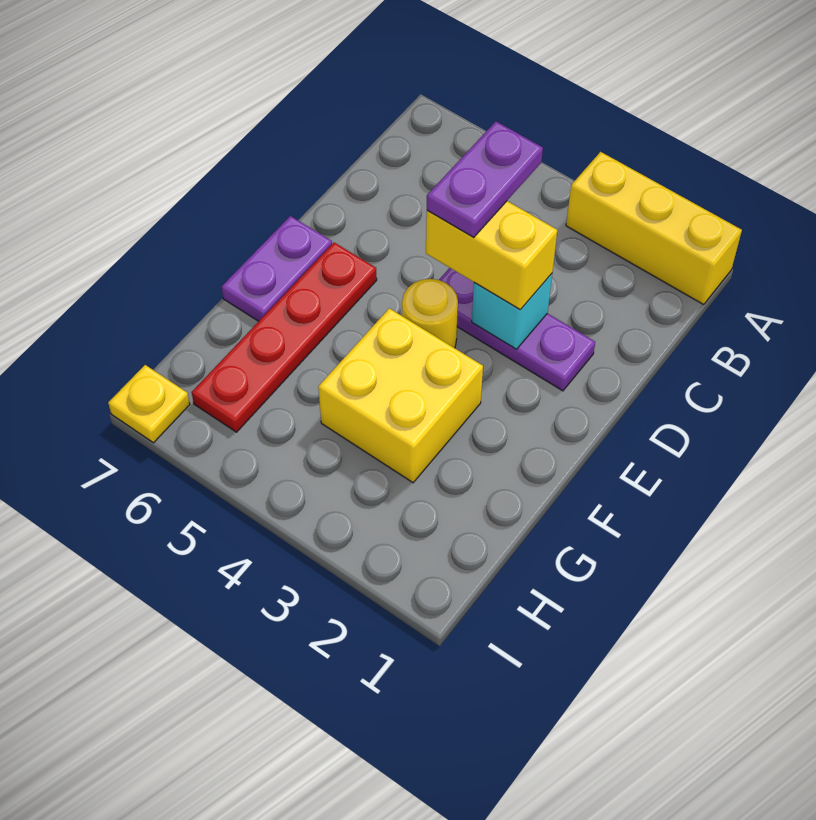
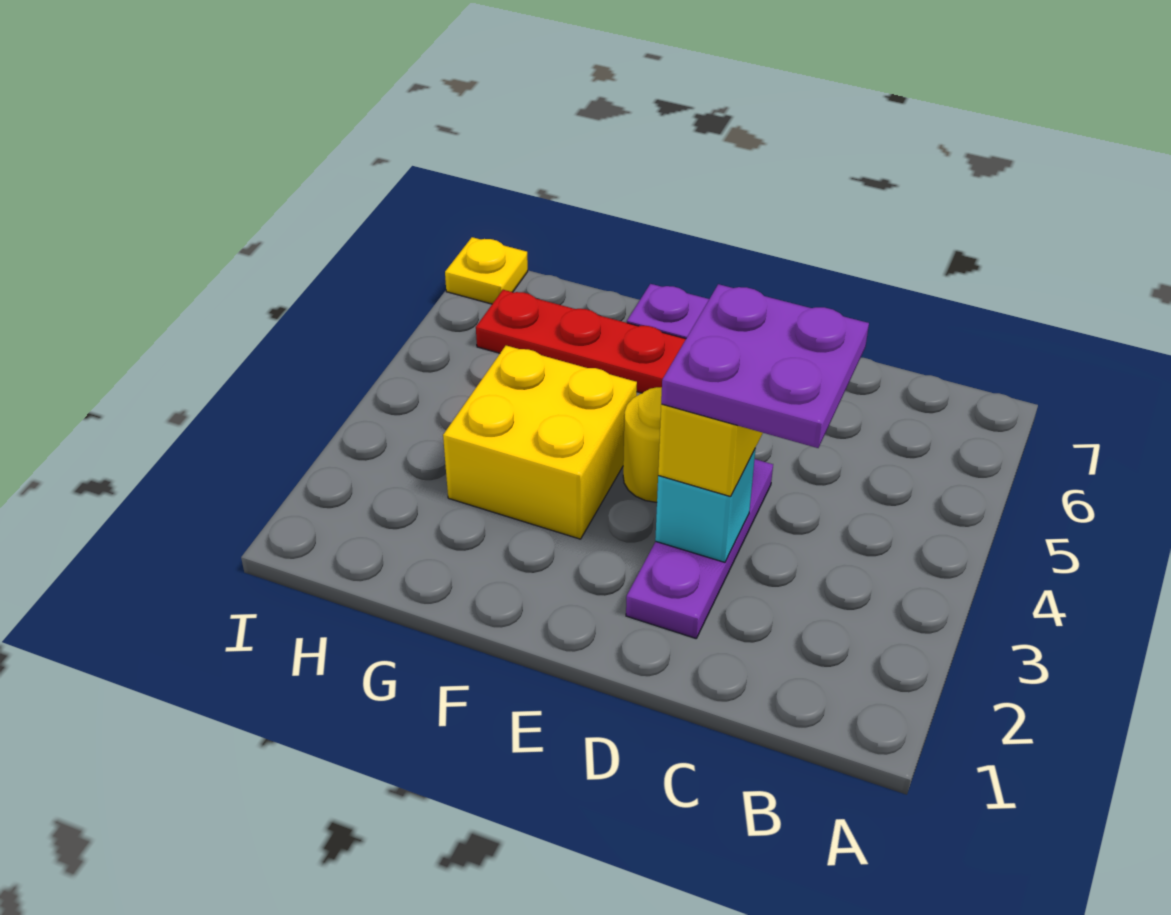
yellow brick A1:A3 level 1 -> none
purple plate C4:D4 level 4 -> purple plate C3:D4 level 4

